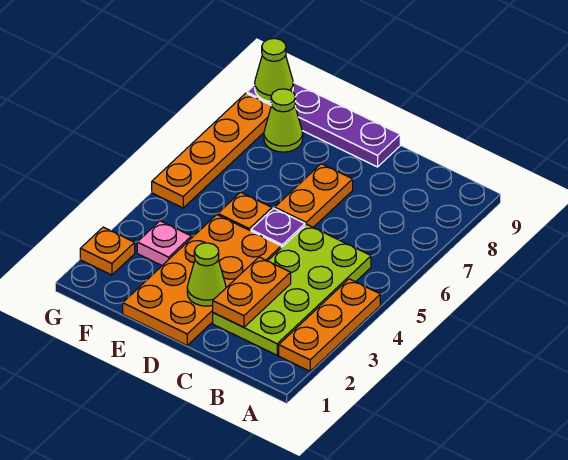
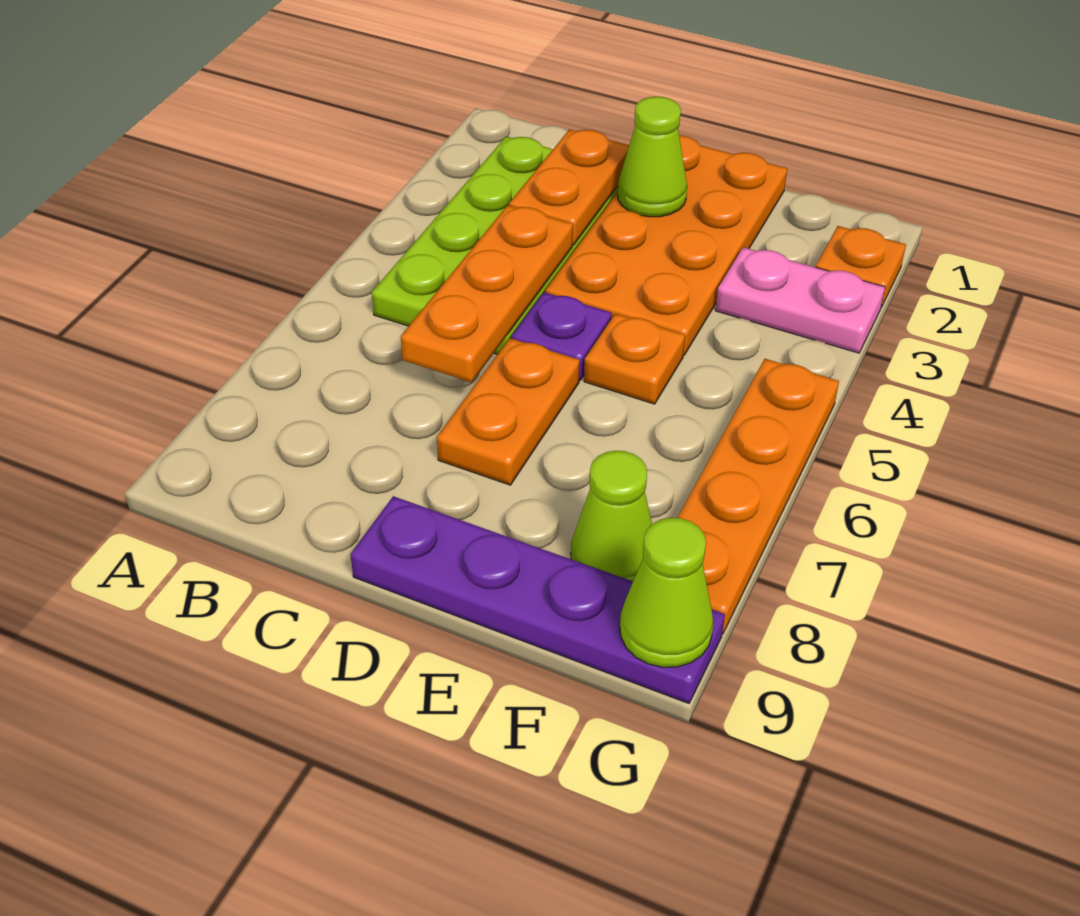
orange plate A2:A4 level 1 -> orange plate C4:C6 level 2
pink plate F3 level 1 -> pink plate F3:G3 level 1

